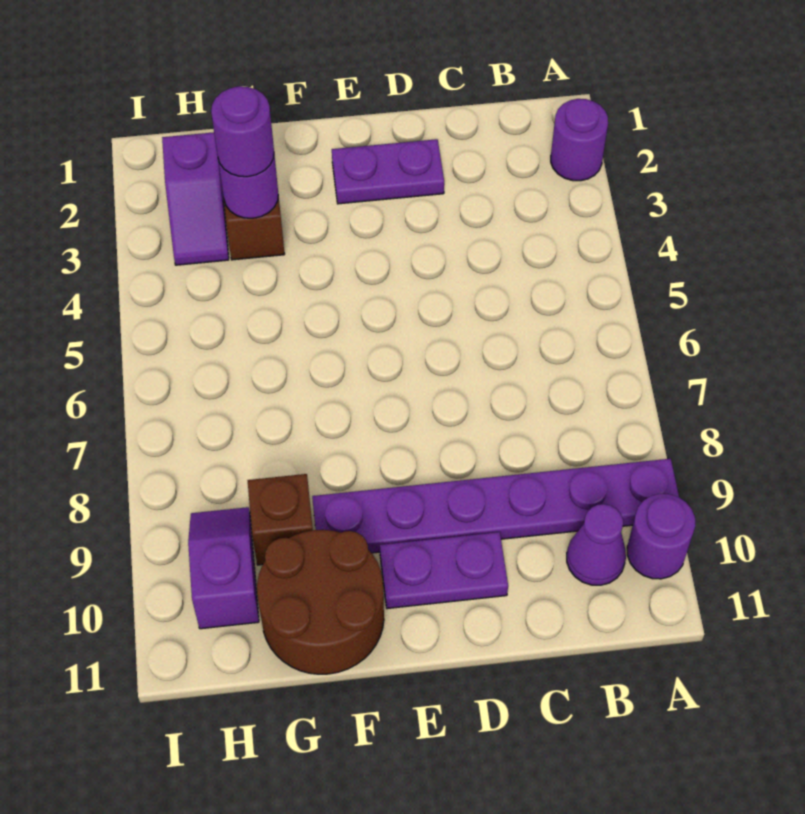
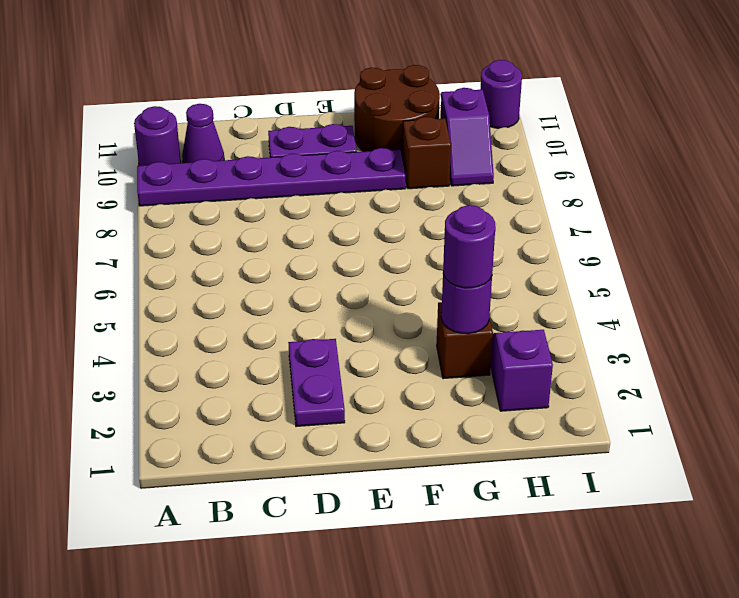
purple round brick A2 level 1 -> purple round brick I11 level 1
purple plate D2:E2 level 1 -> purple plate D2:D3 level 1

